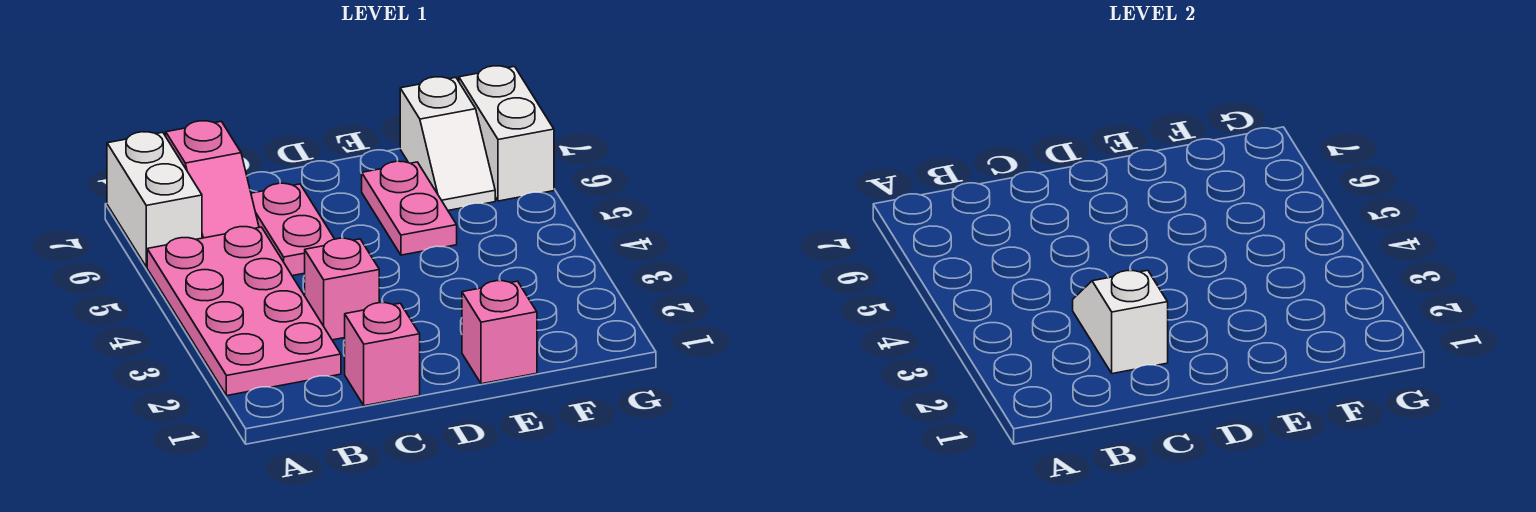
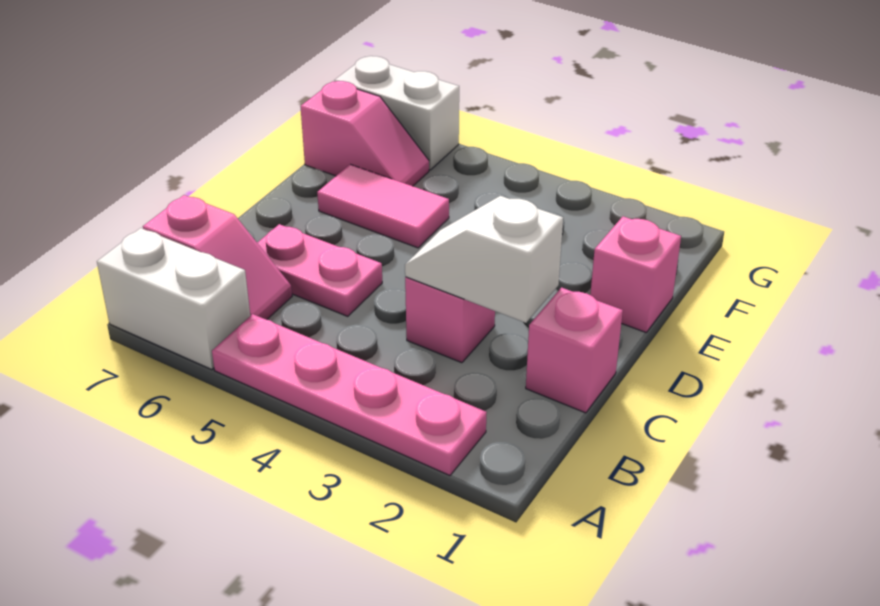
pink plate A2:B5 level 1 -> pink plate A2:A5 level 1
pink plate E5:E6 level 1 -> pink tile E5:E6 level 1
white slope F6:F7 level 1 top 7 -> pink slope F6:F7 level 1 top 7

